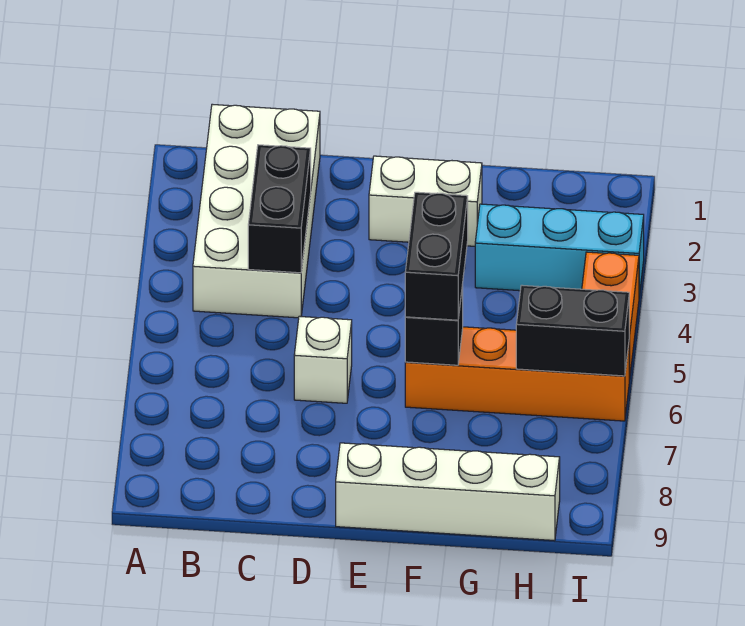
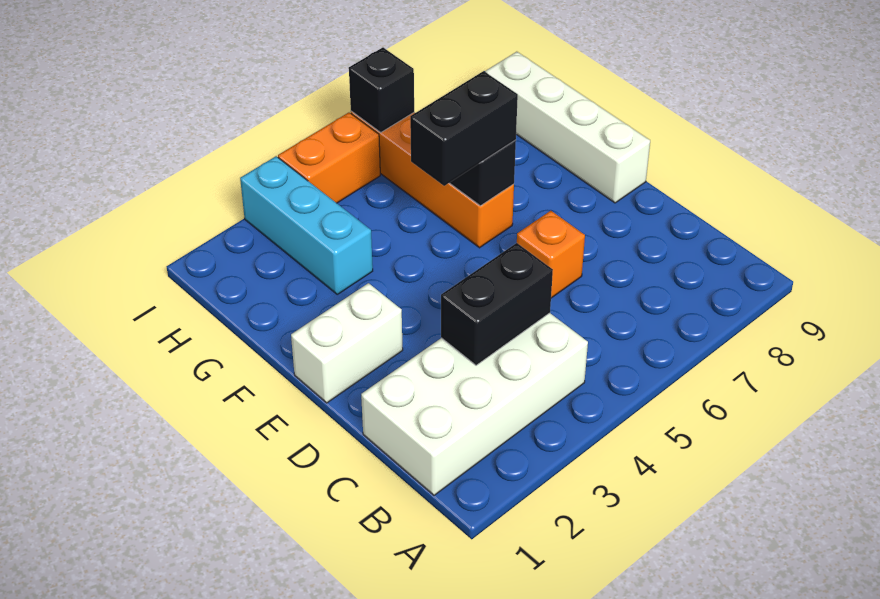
white brick D6 level 1 -> orange brick D6 level 1
white brick E2:F2 level 1 -> white brick E1:E2 level 1
black brick H6:I6 level 2 -> black brick I6 level 2

